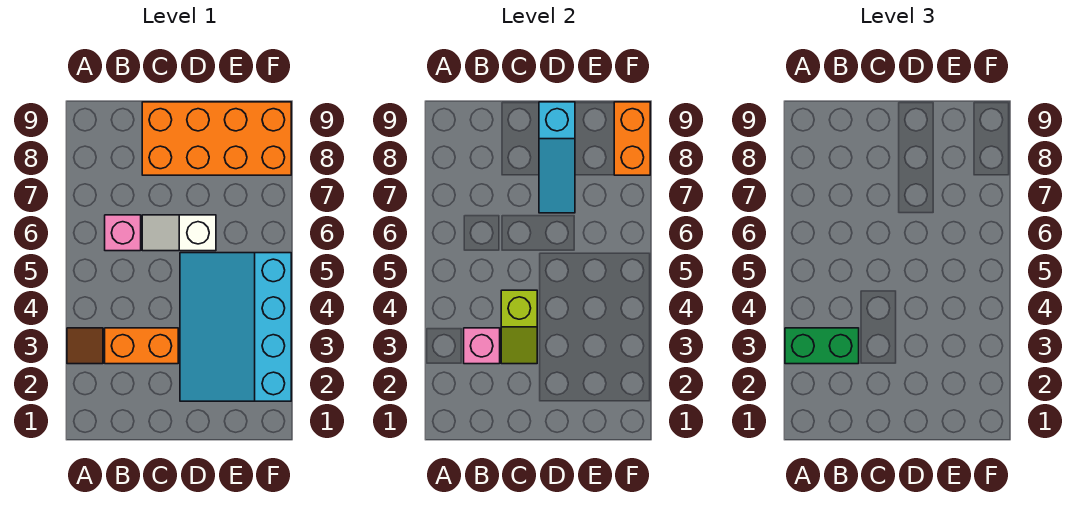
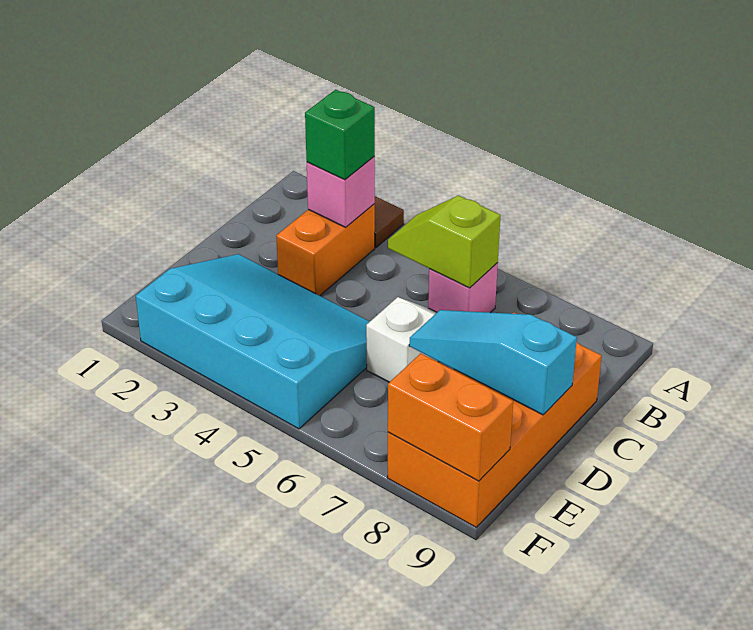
green brick A3:B3 level 3 -> green brick B3 level 3
lime slope C3:C4 level 2 top 4 -> lime slope B5:B6 level 2 top 6

